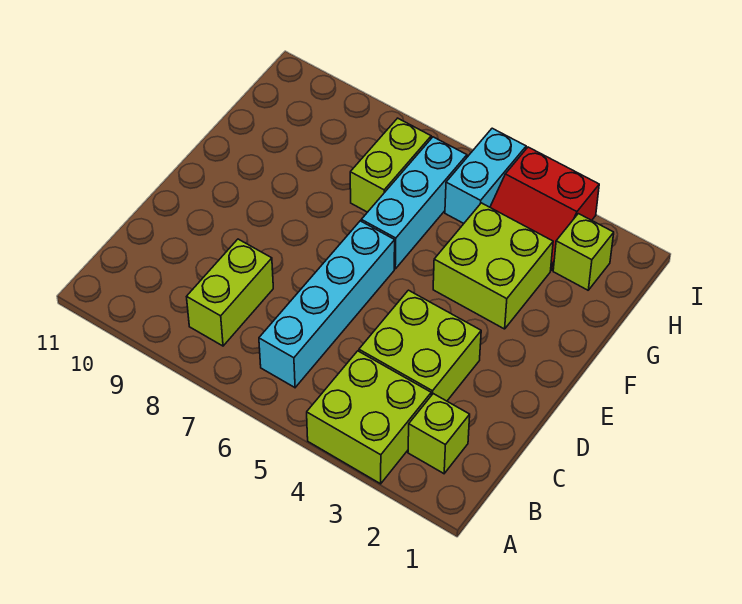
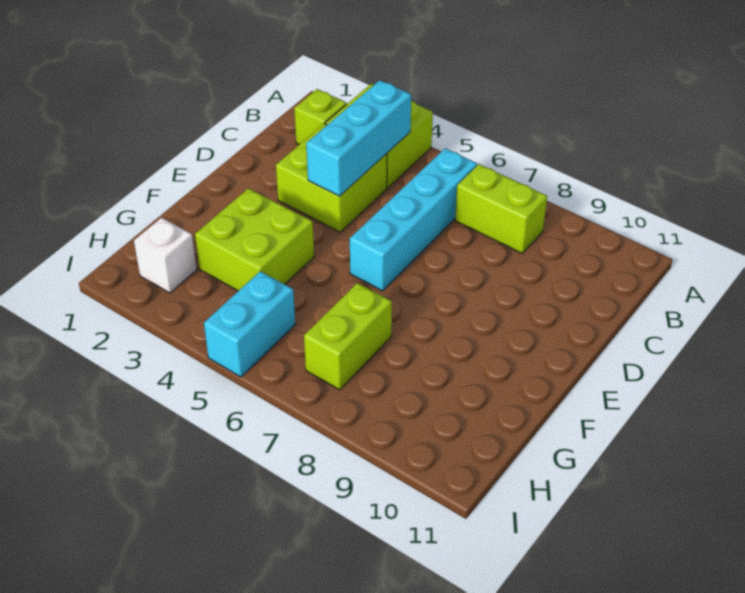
lime brick B8:C8 level 1 -> lime brick B7:B8 level 1
cyan brick F6:H6 level 1 -> cyan brick B4:D4 level 2
lime brick H2 level 1 -> white brick H2 level 1
red slope H3:I4 level 1 top I -> none

